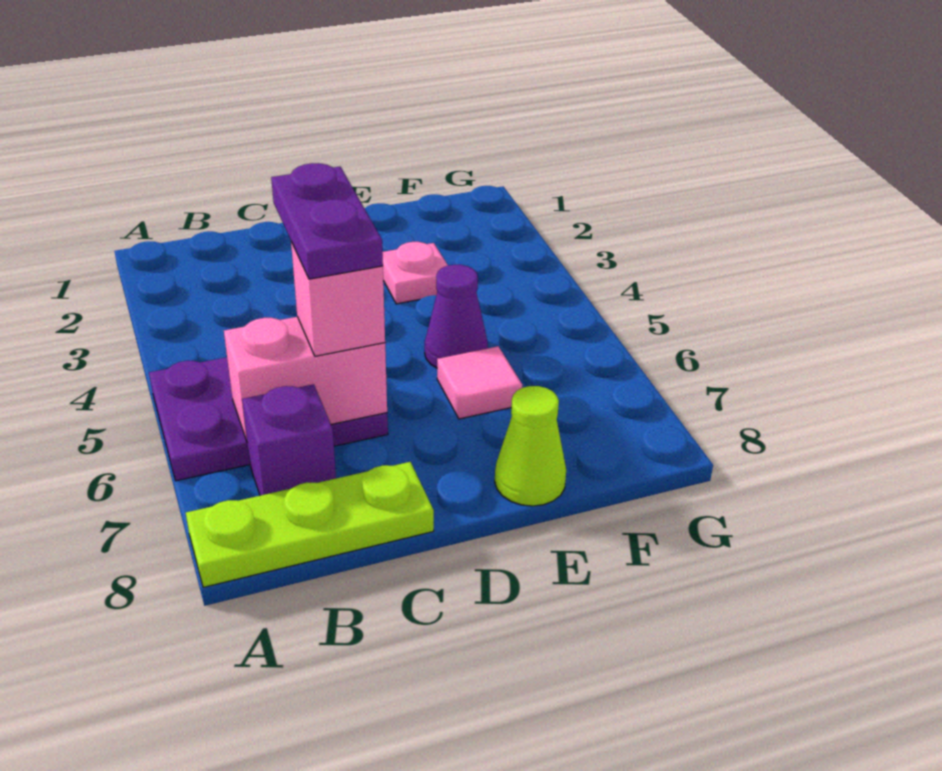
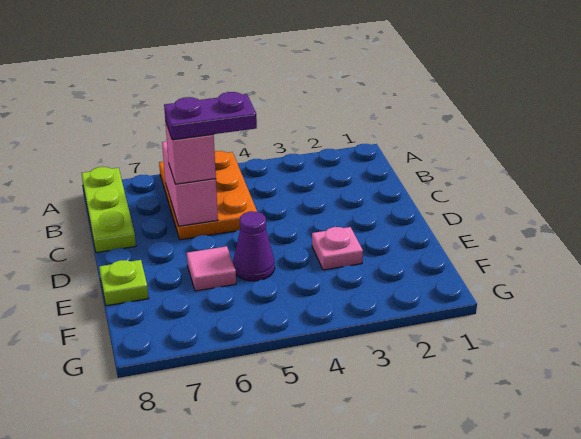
purple plate A5:C6 level 1 -> orange plate A5:C6 level 1
purple brick B7 level 1 -> none
lime cone E8 level 1 -> lime plate E8 level 1

